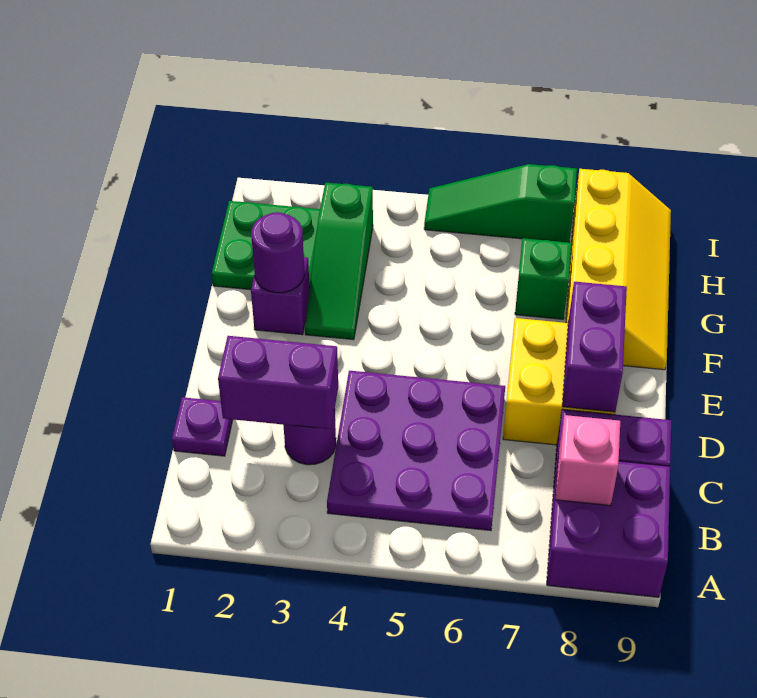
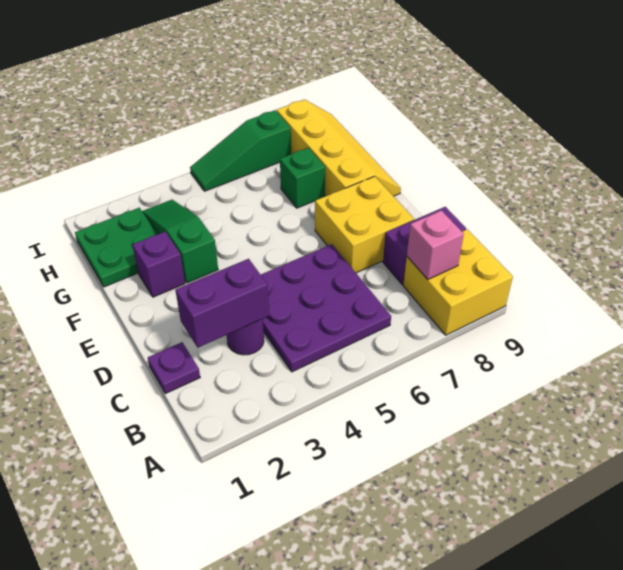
purple brick A8:B9 level 1 -> yellow brick A8:B9 level 1
purple brick D8:E8 level 2 -> none
purple round brick F2 level 2 -> none
green slope F3:H3 level 1 top H -> green slope F3:H3 level 1 top F

